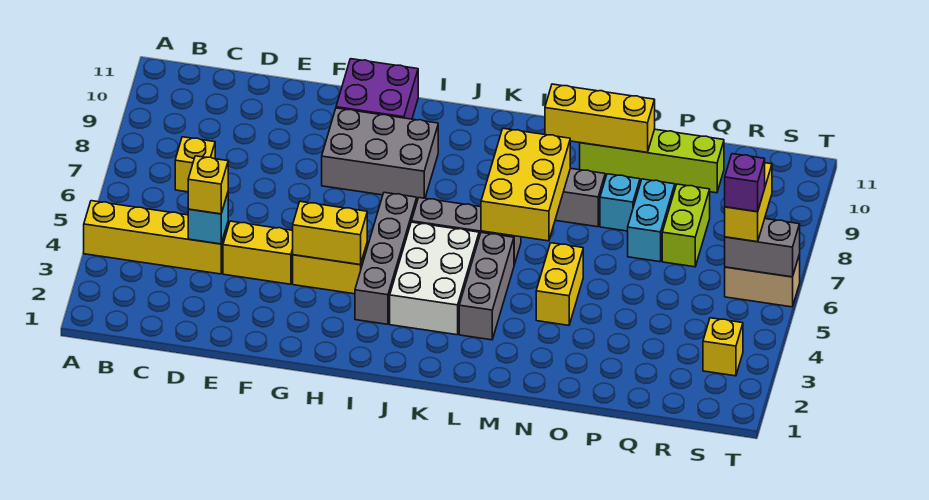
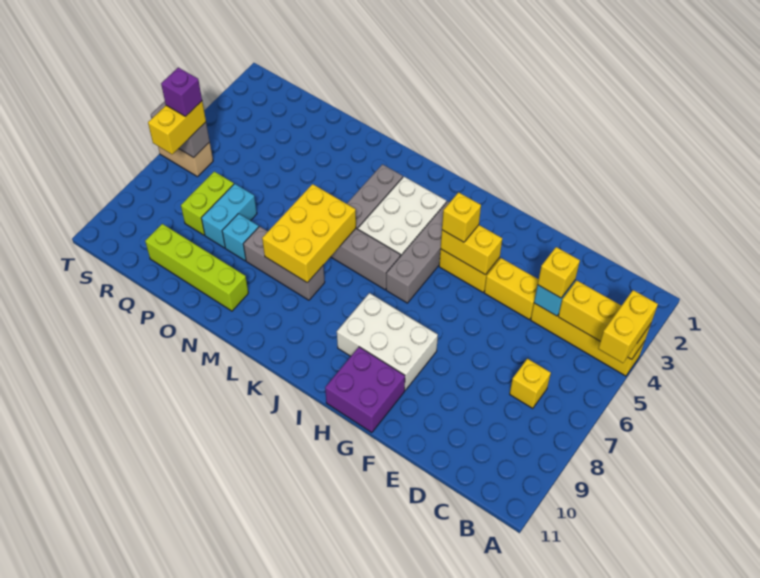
grey brick G8:I9 level 1 -> white brick G8:I9 level 1
yellow brick M10:O10 level 2 -> yellow brick A4:C4 level 2
yellow brick N4:N5 level 1 -> yellow brick A4:A5 level 3
yellow brick S3 level 1 -> yellow brick H4 level 3

